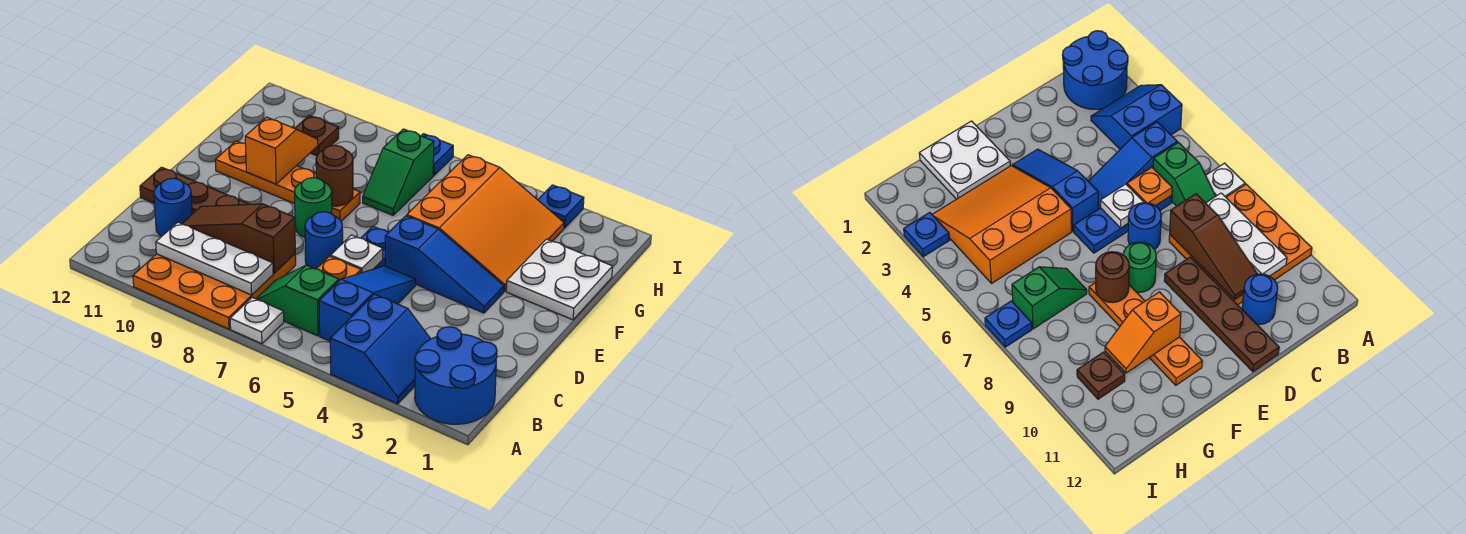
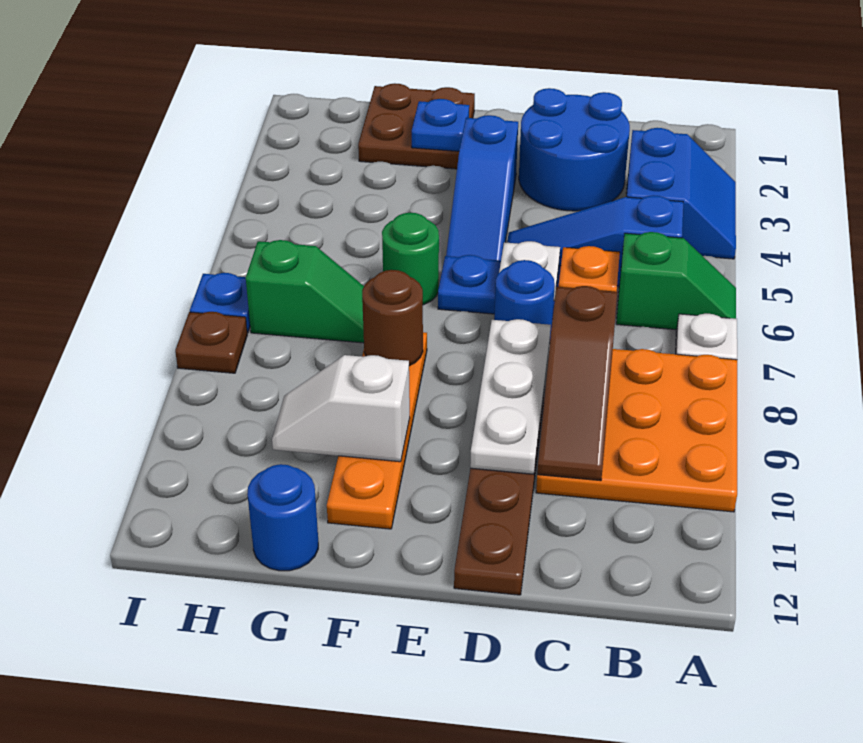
blue round brick A1:B2 level 1 -> blue round brick C2:D3 level 1
blue slope A3:B4 level 1 top 4 -> blue slope A3:B4 level 1 top B
green slope B6:B7 level 1 top 6 -> green slope A6:B6 level 1 top B
white plate B8:B10 level 2 -> white plate D8:D10 level 2
blue round brick C11 level 1 -> blue round brick G12 level 1
blue slope E3:E5 level 1 top 5 -> blue slope E3:E5 level 1 top 3
green round brick E8 level 1 -> green round brick F6 level 1
white plate F1:G2 level 1 -> brown plate F1:G2 level 1
orange slope F3:H5 level 1 top 5 -> none
orange slope F10:G10 level 2 top F -> white slope F10:G10 level 2 top F
brown plate H10 level 1 -> brown plate I8 level 1
blue plate I3 level 1 -> blue plate F2 level 2

